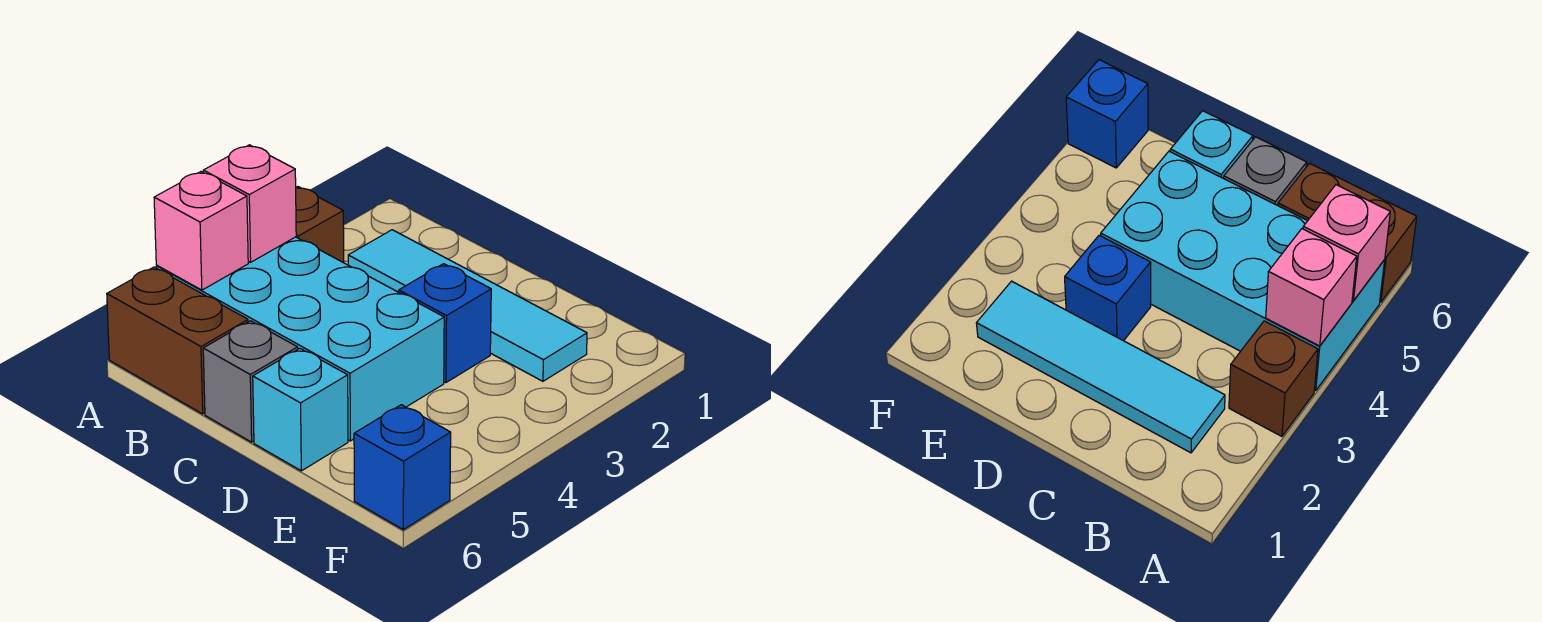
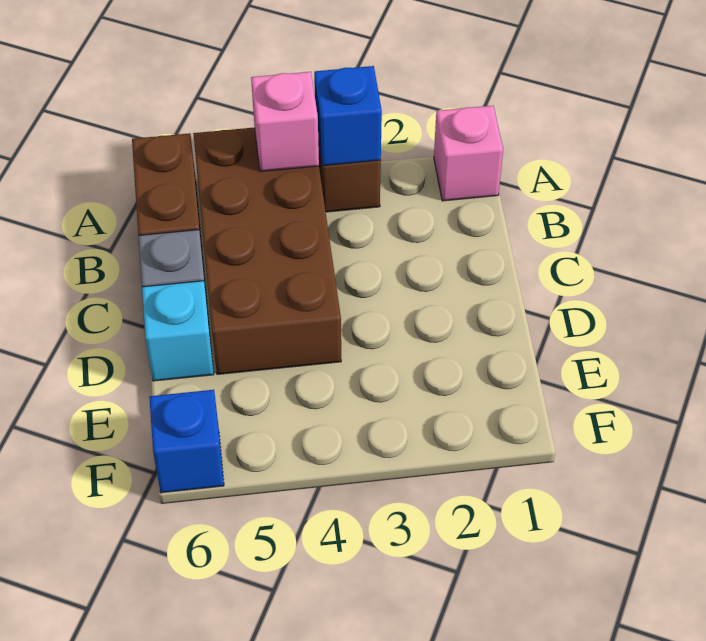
cyan brick A4:D5 level 1 -> brown brick A4:D5 level 1
pink brick A5 level 2 -> pink brick A1 level 1
cyan tile B2:E2 level 1 -> none
blue brick D3 level 1 -> blue brick A3 level 2

